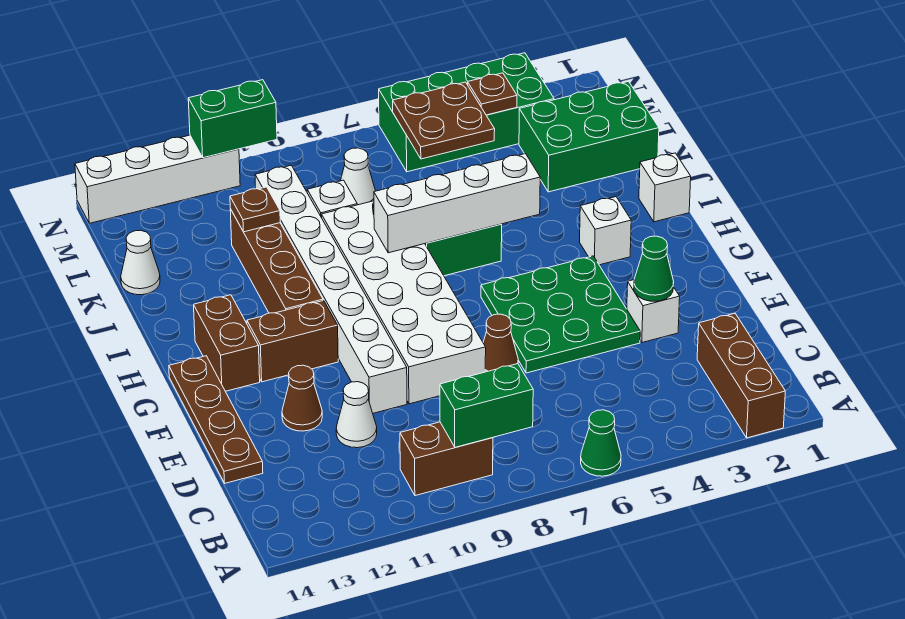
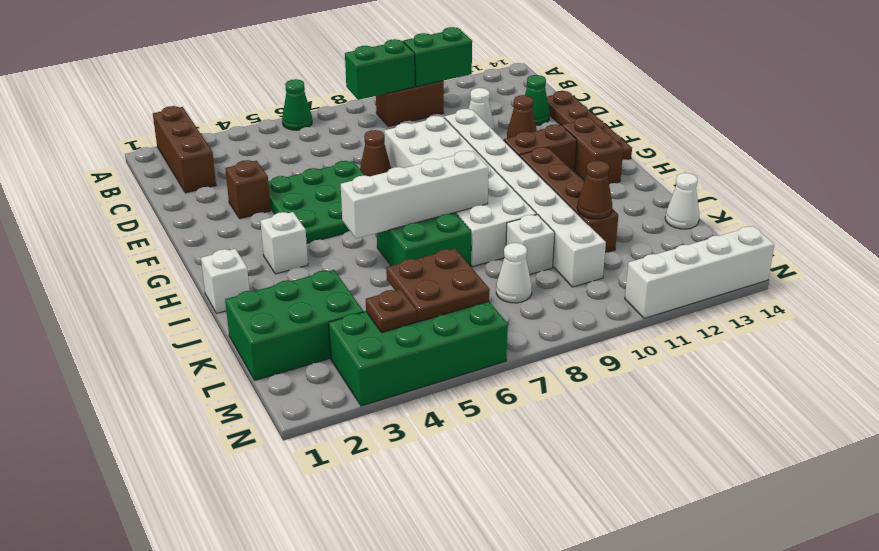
white brick E3 level 1 -> brown brick E3 level 1
green cone E3 level 2 -> green cone D13 level 1
brown plate K11 level 2 -> brown cone K11 level 2
green brick N10:N11 level 2 -> green brick B10:B11 level 2

